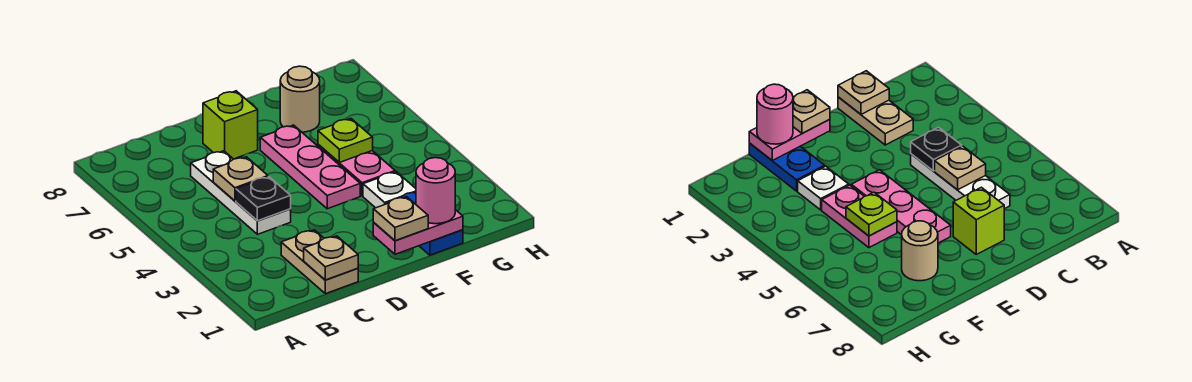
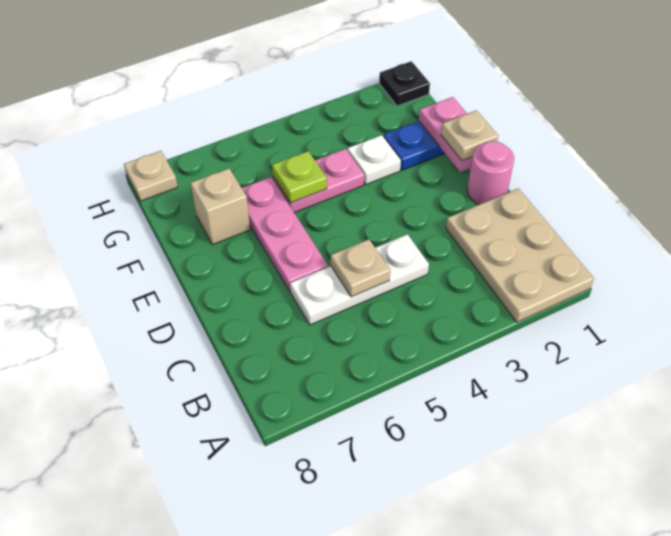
tan plate C1:C2 level 1 -> tan plate A1:C2 level 1
tan plate C1 level 2 -> tan plate H8 level 1
black plate C4 level 2 -> black plate H1 level 1
lime brick D7 level 1 -> none
pink plate E4:E6 level 1 -> pink plate D6:F6 level 1
pink round brick F1 level 3 -> pink round brick D1 level 1
tan round brick F7 level 1 -> tan brick F7 level 1

